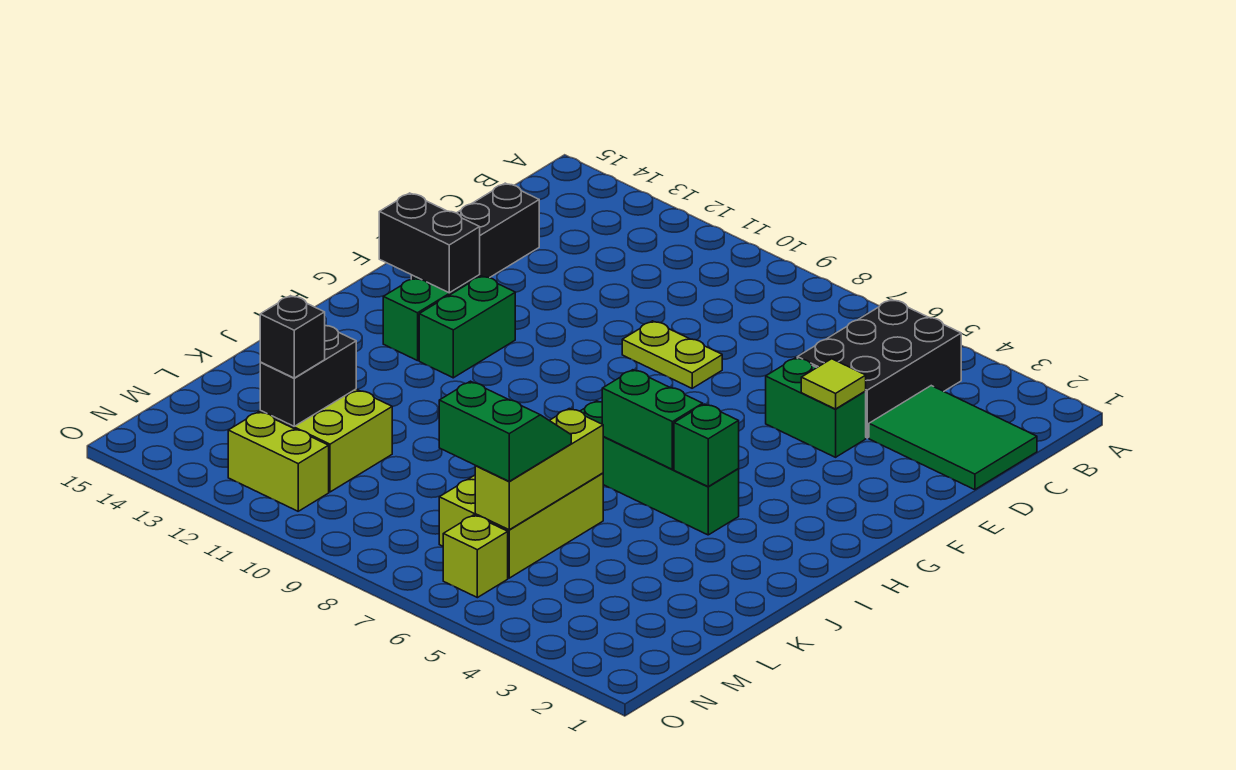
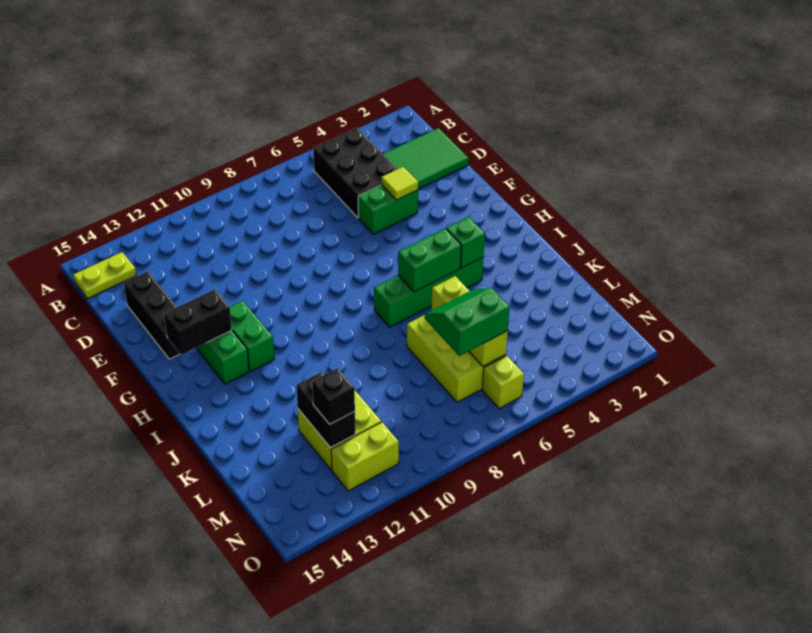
lime plate E8:E9 level 1 -> lime plate B14:B15 level 1

